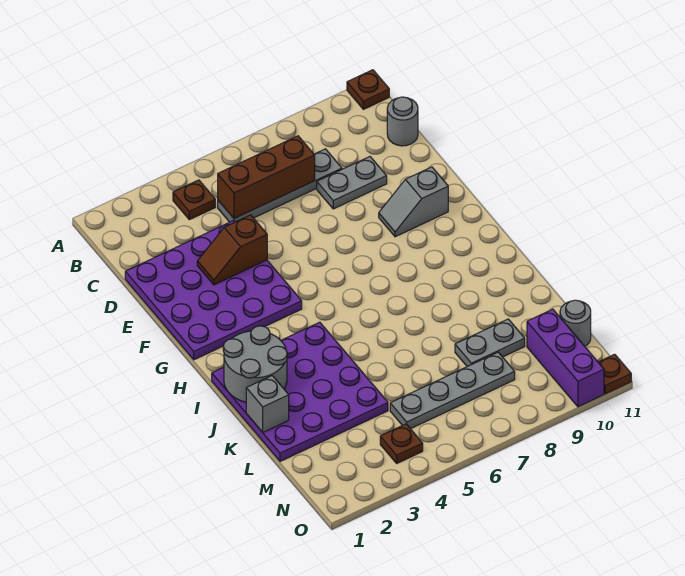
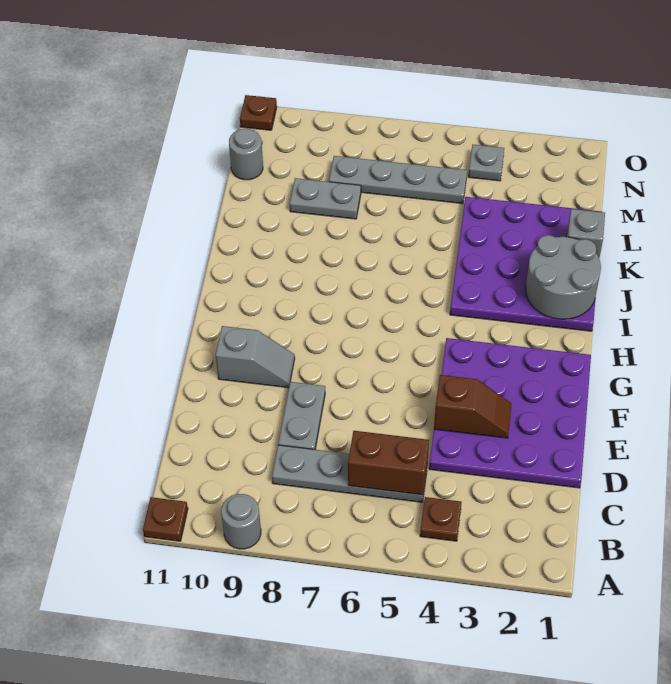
brown brick C5:C7 level 2 -> brown brick C5:C6 level 2
grey round brick C11 level 1 -> grey round brick A9 level 1
grey plate D8:D9 level 1 -> grey plate D8:E8 level 1
purple brick M10:O10 level 1 -> none
brown plate N4 level 1 -> grey plate N4 level 1

